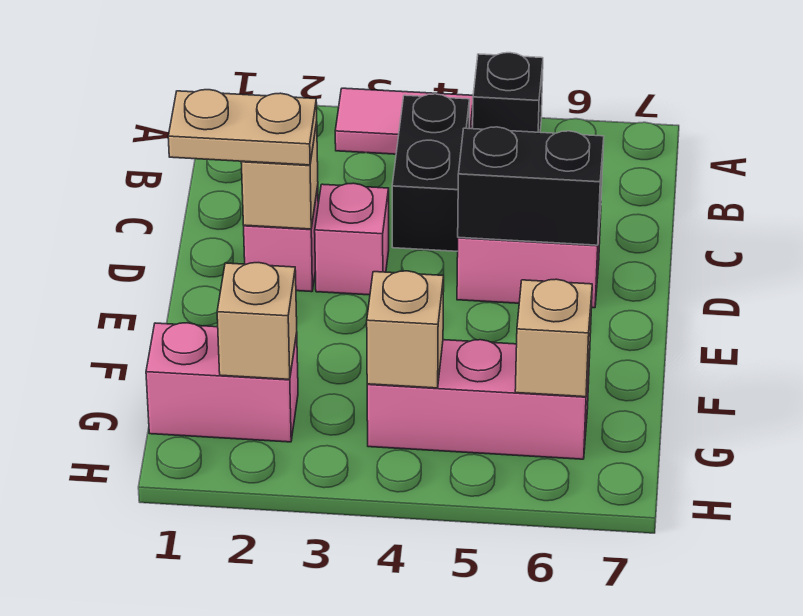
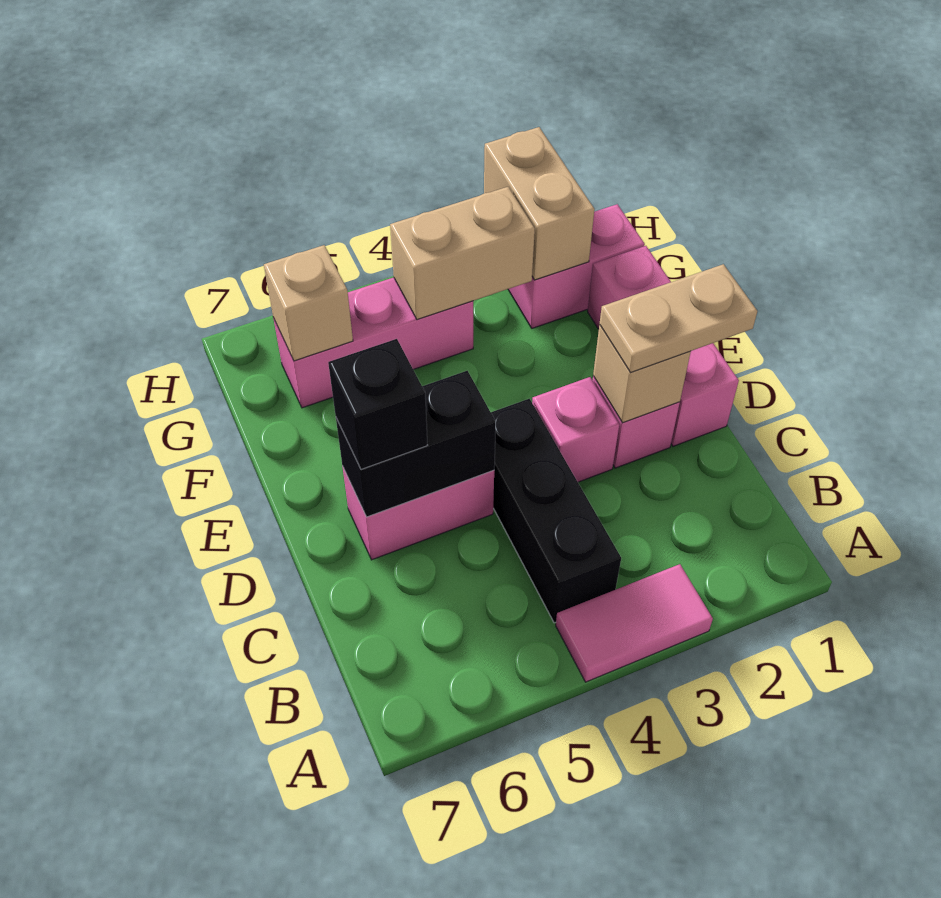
black brick A5 level 1 -> black brick D6 level 3
black brick B4:C4 level 1 -> black brick B4:D4 level 1
none -> pink brick D1:F1 level 1
tan brick G2 level 2 -> tan brick G2:H2 level 2
tan brick G4 level 2 -> tan brick G3:G4 level 2

